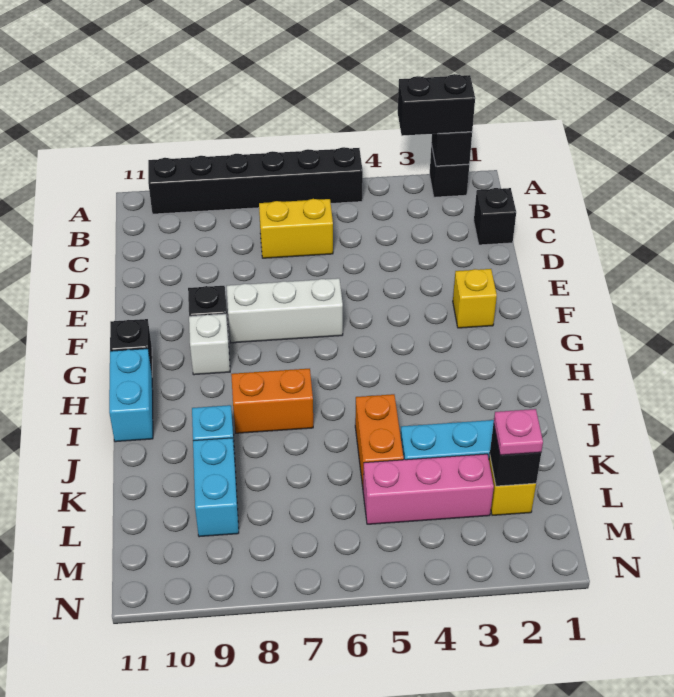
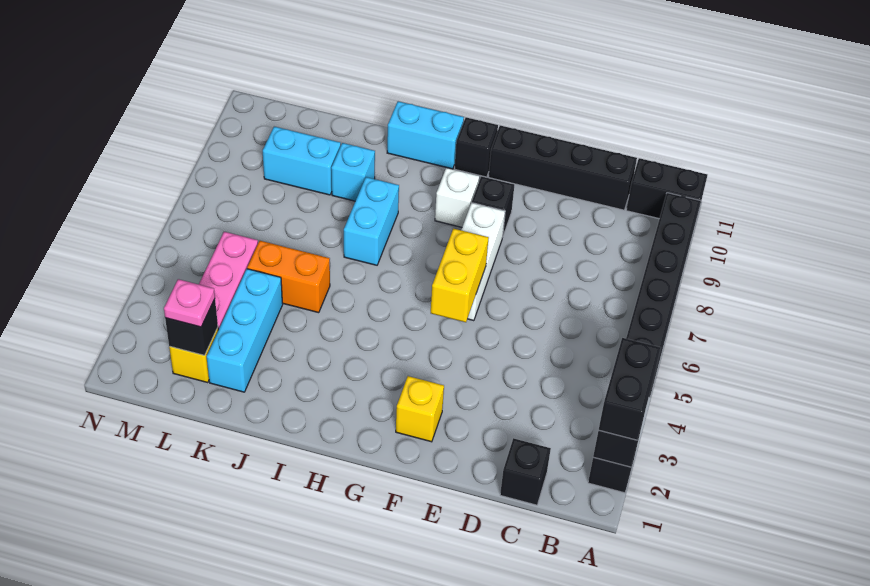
none -> black brick A11:B11 level 1
yellow brick C6:C7 level 1 -> yellow brick F5:F6 level 2
none -> black brick C11:F11 level 1
orange brick I7:I8 level 1 -> cyan brick I7:I8 level 1

